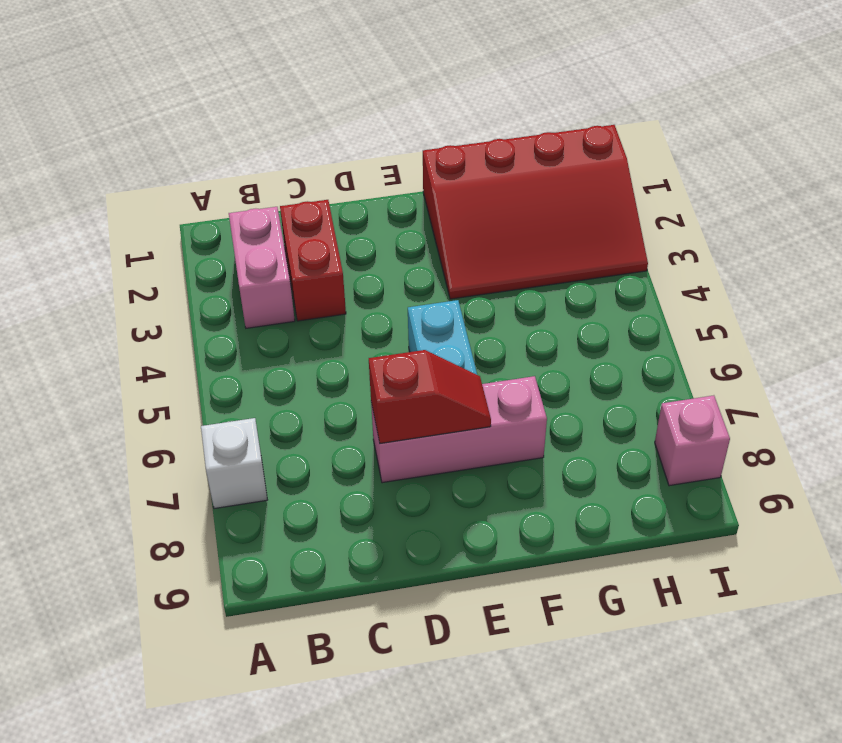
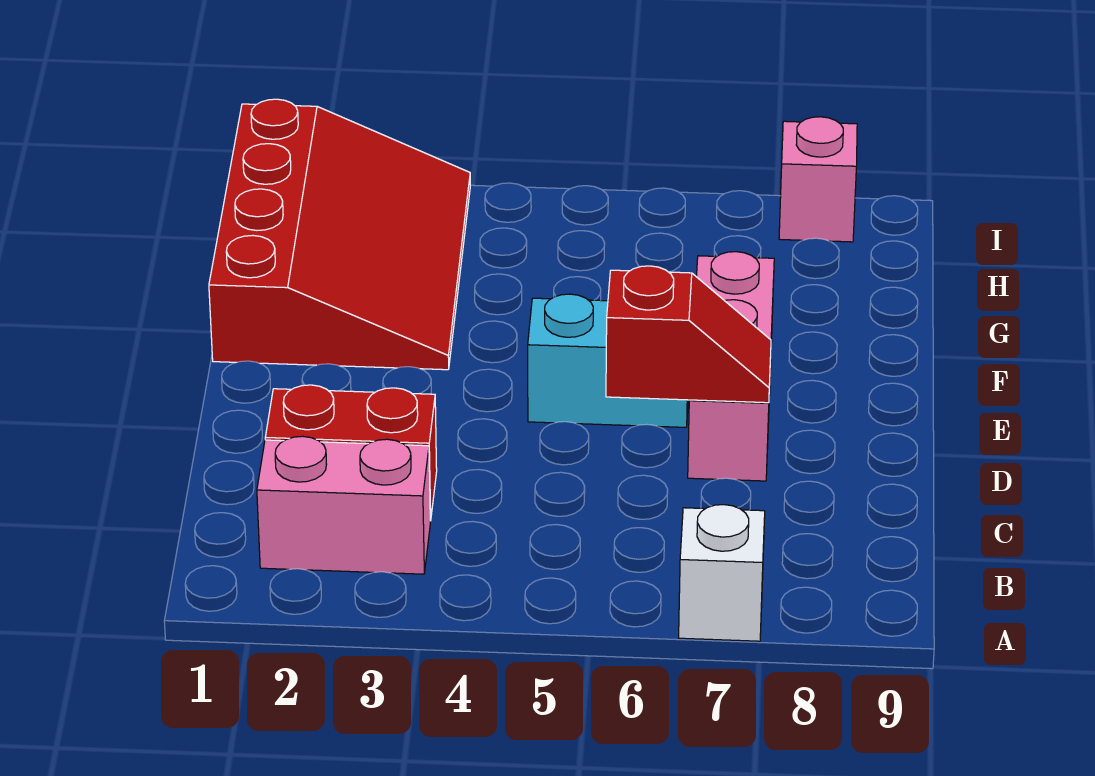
red slope D7:E7 level 2 top D -> red slope D6:D7 level 2 top 6

